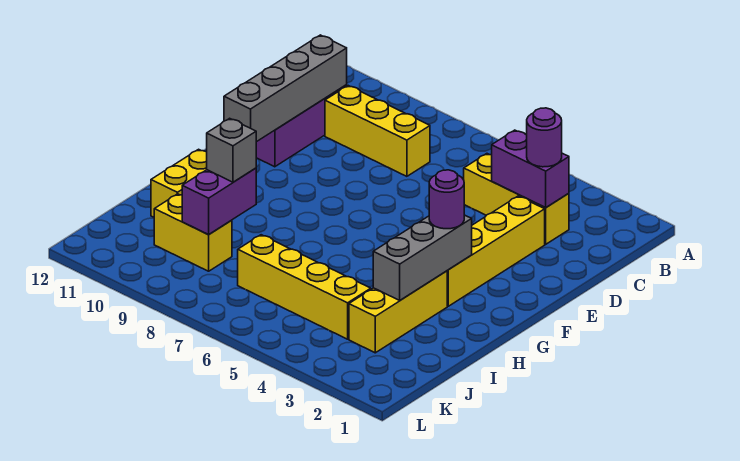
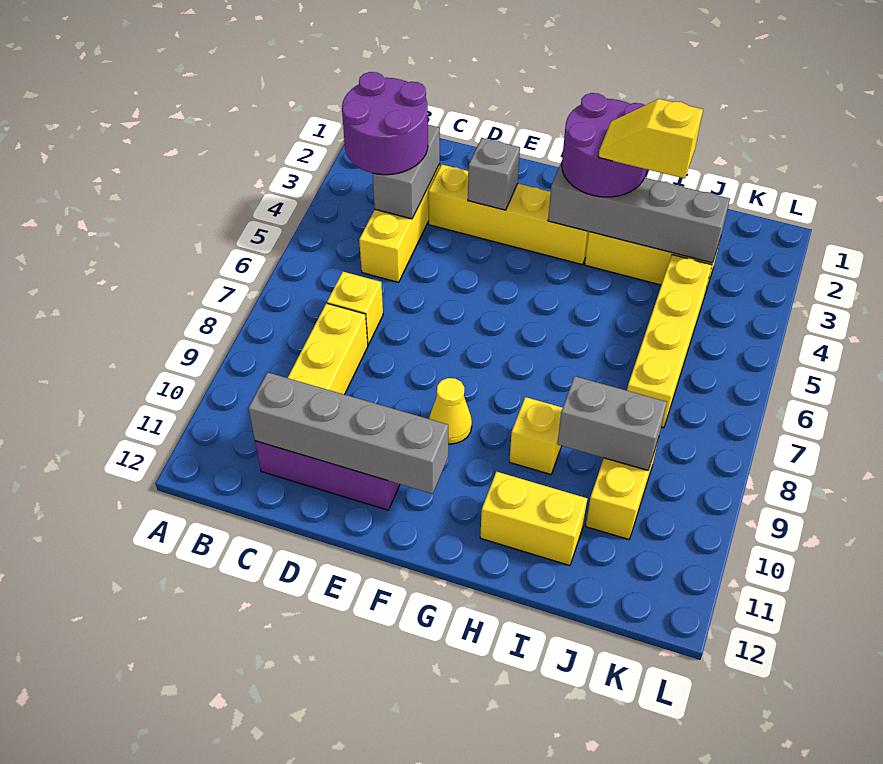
purple brick C3:C4 level 2 -> grey brick C3:C4 level 2
purple round brick C3 level 3 -> purple round brick B3:C4 level 3
none -> yellow brick C7 level 1
none -> yellow cone F9 level 1
grey brick G3:I3 level 2 -> grey brick G3:J3 level 2
purple round brick G3 level 3 -> purple round brick G2:H3 level 3
none -> yellow slope H3:I3 level 4 top I
none -> yellow brick H9 level 1
purple brick I9:J9 level 2 -> grey brick I9:J9 level 2
grey brick I9 level 3 -> grey brick E3 level 2

